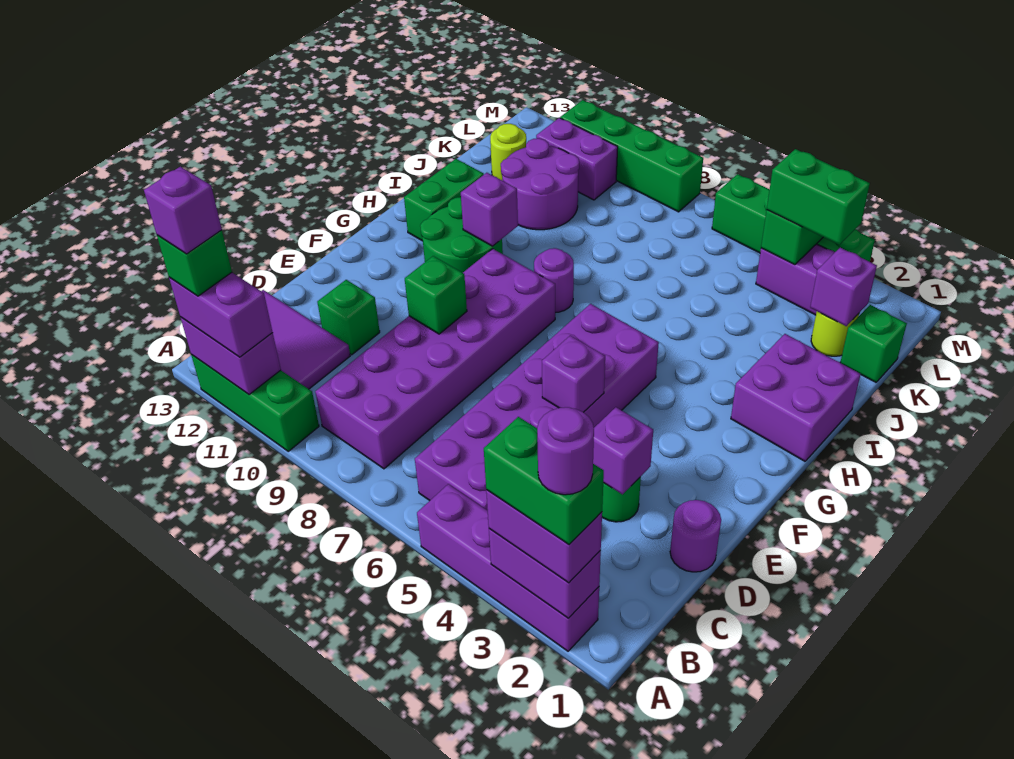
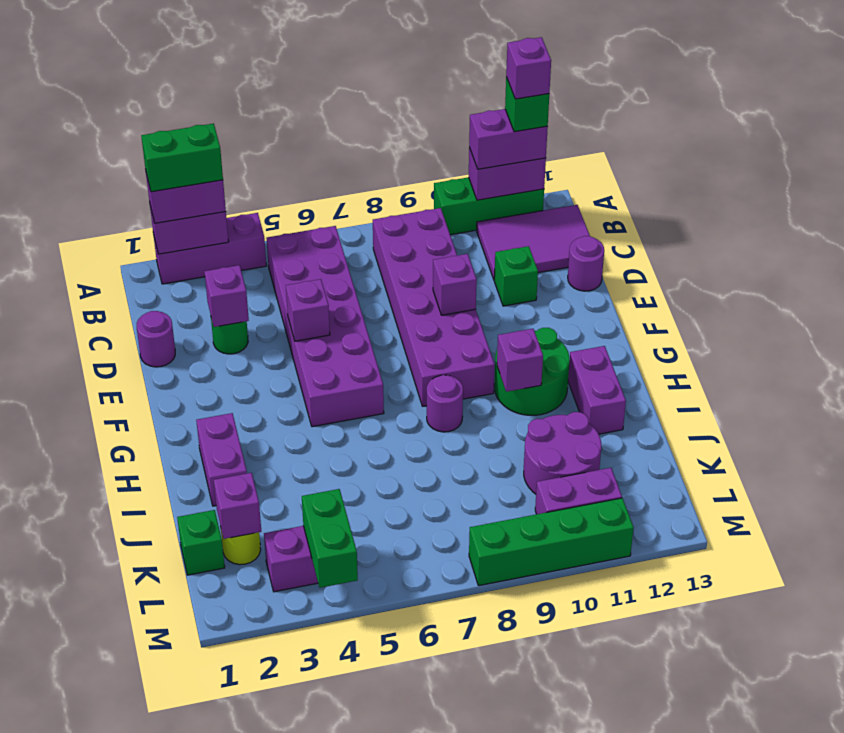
purple brick A2:A5 level 1 -> purple brick A2:A4 level 1
purple round brick A2 level 5 -> purple round brick D13 level 1
green brick E9 level 2 -> purple brick E9 level 2
purple brick H1:I2 level 1 -> purple brick H2:I2 level 1
green brick H12:I12 level 1 -> purple brick H12:I12 level 1
lime round brick K12 level 1 -> none
green brick L3:L4 level 3 -> none
green brick M3:M6 level 1 -> none

